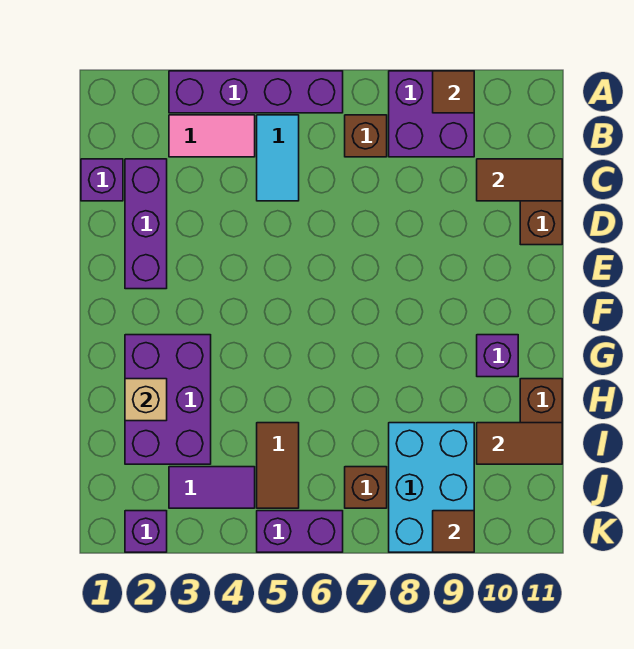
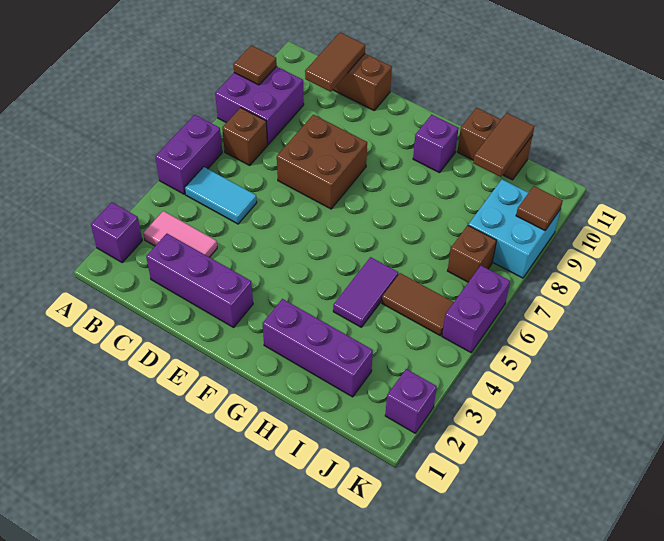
purple brick A3:A6 level 1 -> purple brick A5:A6 level 1
pink tile B3:B4 level 1 -> pink tile B3:C3 level 1
purple brick C1 level 1 -> purple brick A2 level 1
none -> brown brick D7:E8 level 1
purple brick G2:I3 level 1 -> purple brick G2:I2 level 1
tan brick H2 level 2 -> none
cyan brick I8:K9 level 1 -> cyan brick J8:K9 level 1
purple tile J3:J4 level 1 -> purple tile H4:H5 level 1

